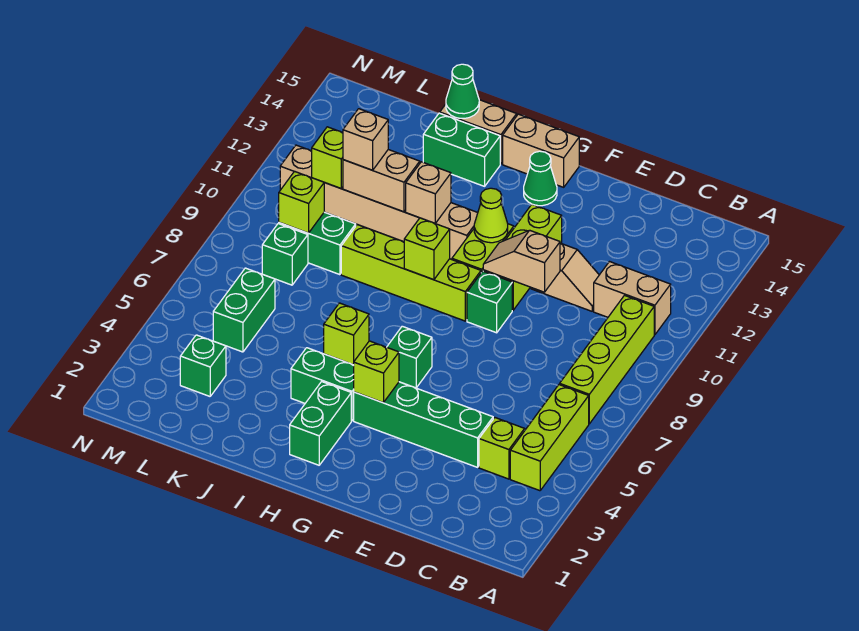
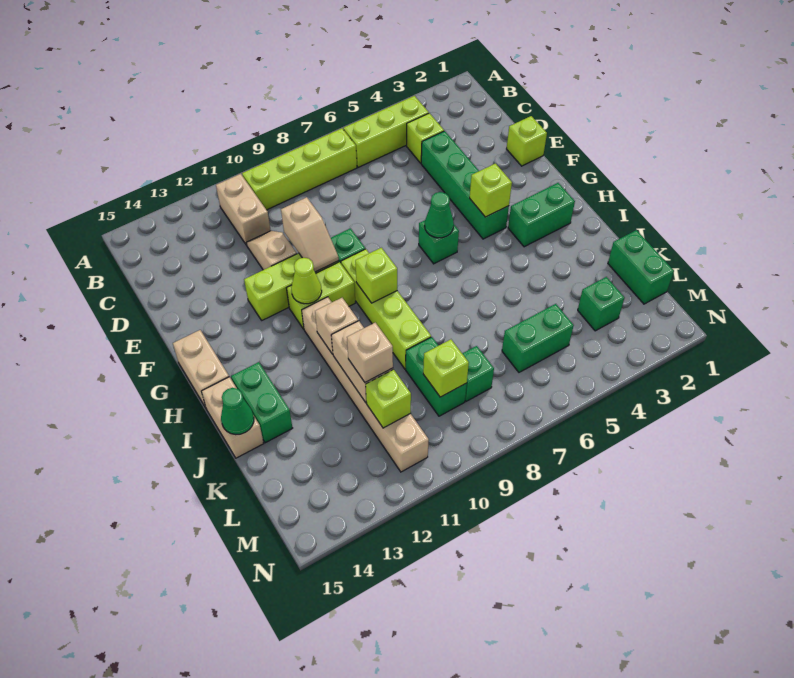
green cone G14 level 1 -> green cone G6 level 2
green brick H4:I4 level 1 -> green brick K1:L1 level 1
lime brick I6 level 1 -> lime brick E1 level 1

